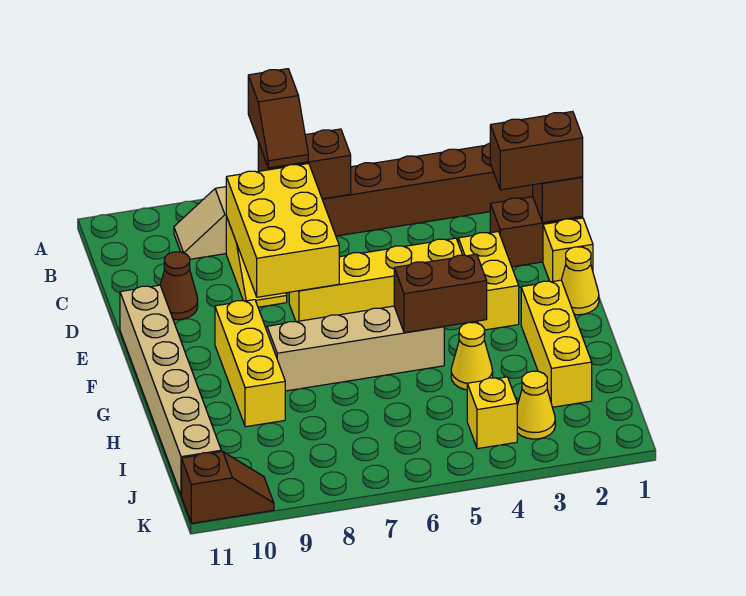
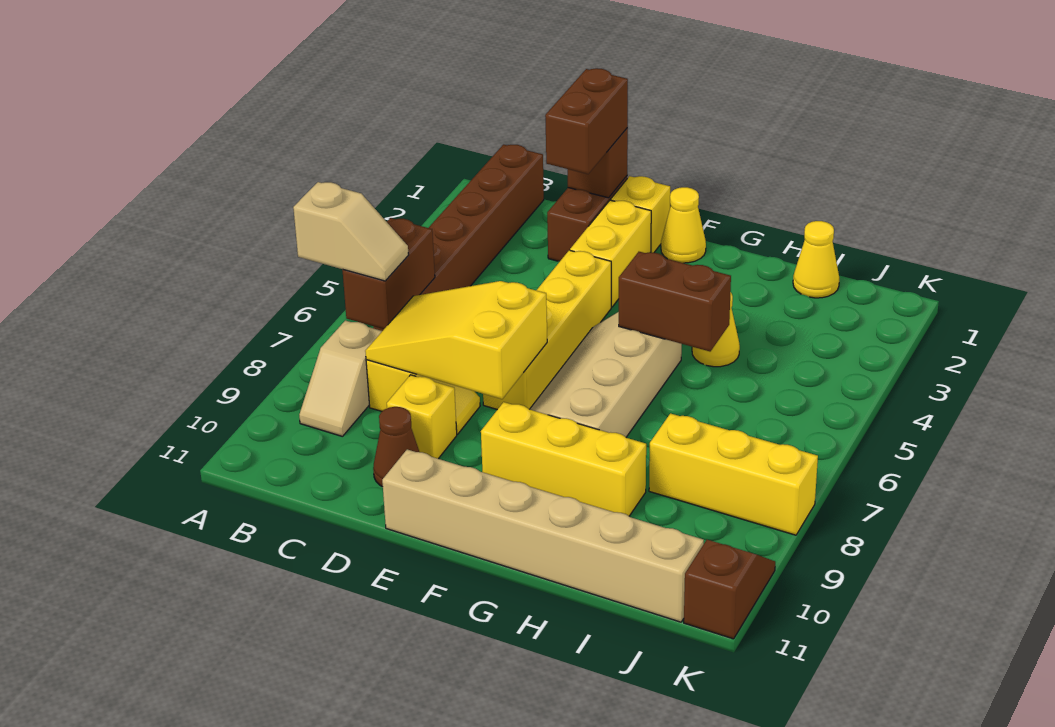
brown slope A7:B7 level 3 top A -> tan slope A7:B7 level 3 top A
yellow brick C7:E8 level 2 -> yellow slope C7:E8 level 2 top E
yellow brick E3:F3 level 1 -> yellow brick E2:E3 level 1
yellow brick G2:I2 level 1 -> yellow brick I8:K8 level 1
brown brick G4:G5 level 2 -> brown brick G5:H5 level 2
yellow cone J3 level 1 -> yellow cone I1 level 1
yellow brick J4 level 1 -> yellow brick D9 level 1

